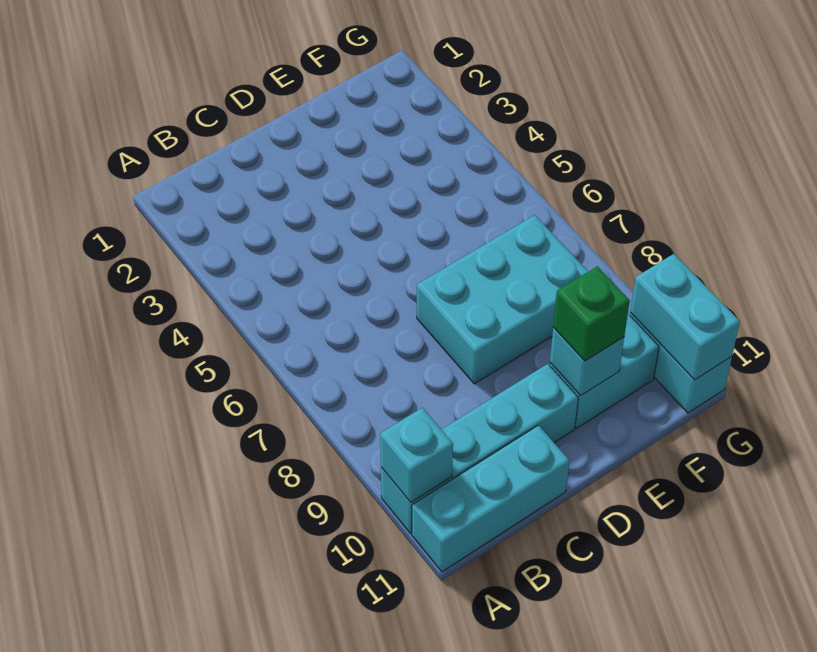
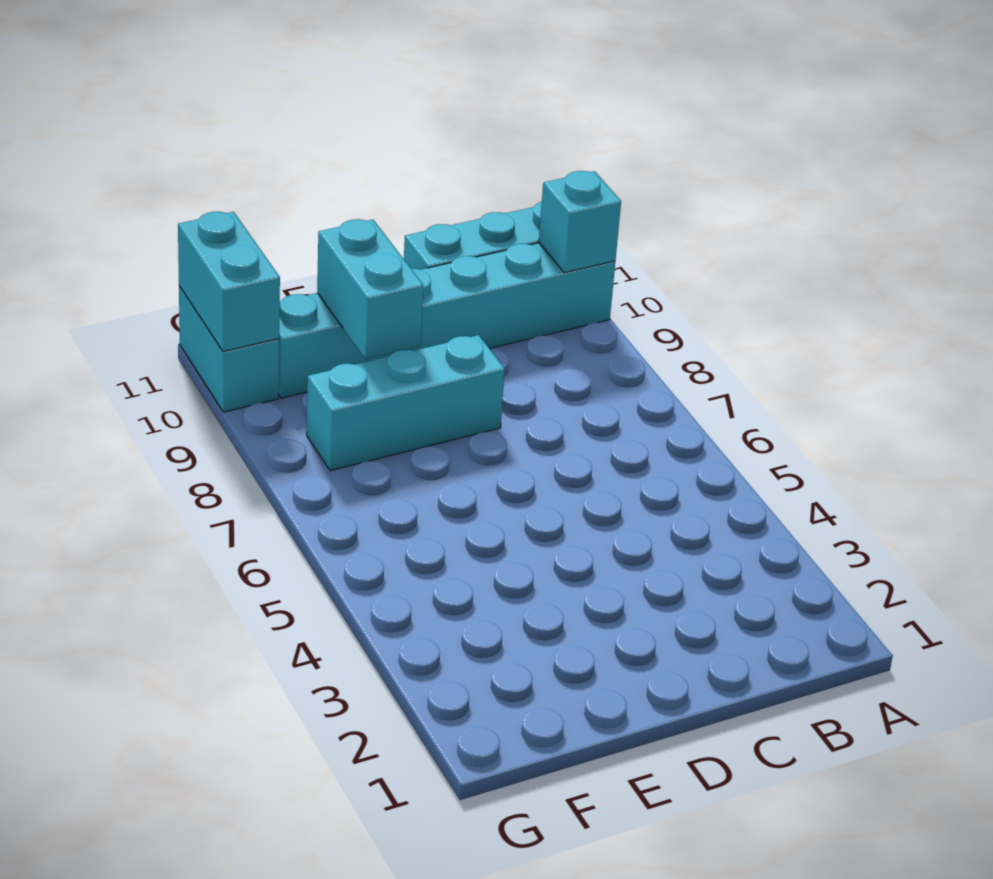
cyan brick D7:F8 level 1 -> cyan brick D8:F8 level 1
cyan brick E10 level 2 -> cyan brick E9:E10 level 2
green brick E10 level 3 -> none

